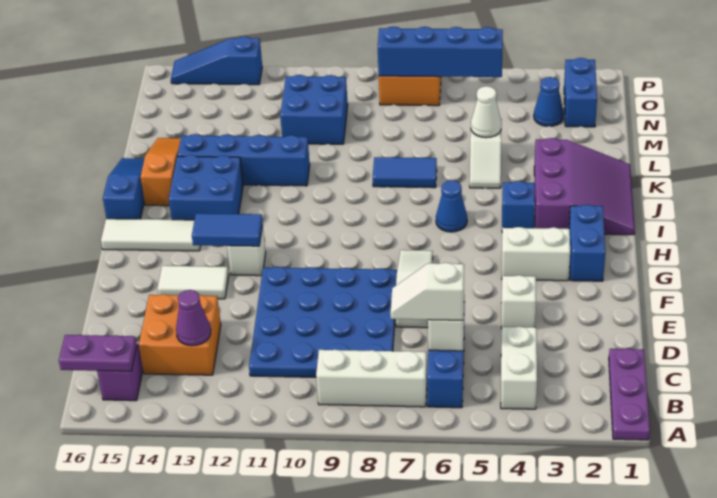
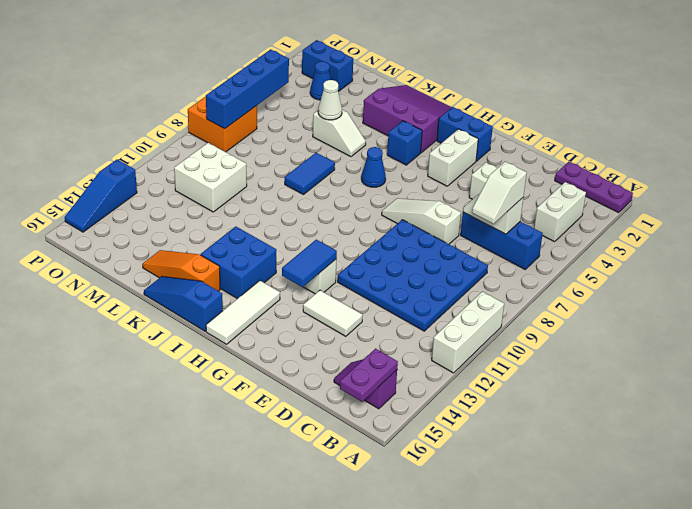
white brick B4:C4 level 1 -> white brick B3:B4 level 1
white brick B7:B9 level 1 -> white brick A10:A12 level 1
orange brick C13:D14 level 1 -> none
purple cone C13 level 2 -> none
white tile F13:F14 level 1 -> white tile E13:F13 level 1
blue brick K11:K14 level 1 -> none
blue brick M10:N11 level 1 -> white brick M10:N11 level 1

